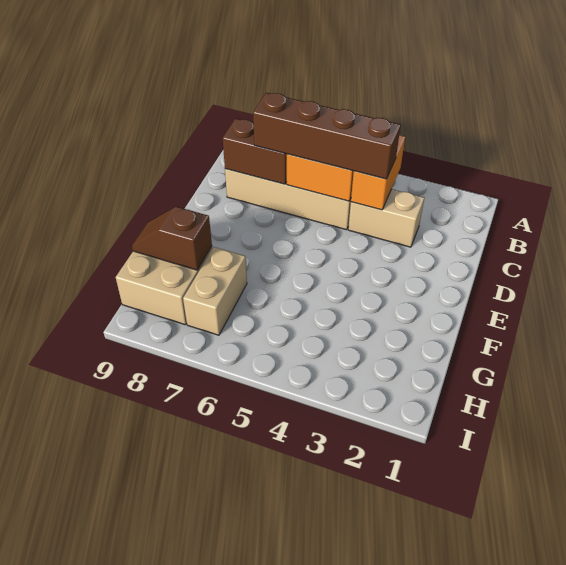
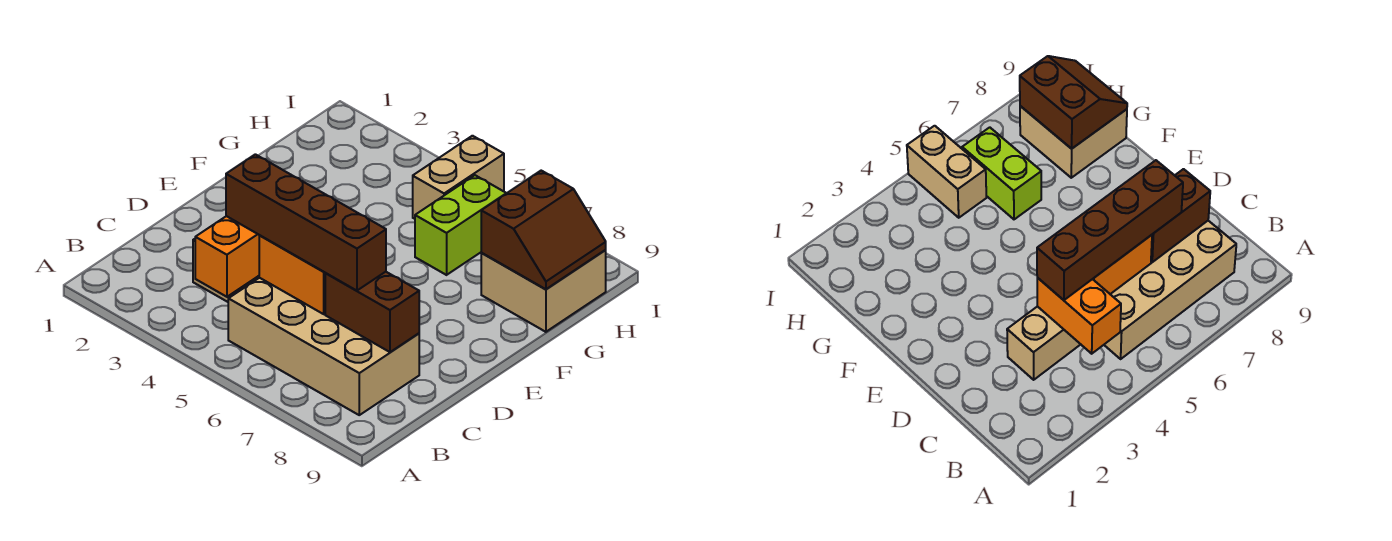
none -> lime brick G6:H6 level 1
tan brick G7:H7 level 1 -> tan brick H5:I5 level 1
brown slope G8:G9 level 2 top 8 -> brown slope G8:H9 level 2 top 8

